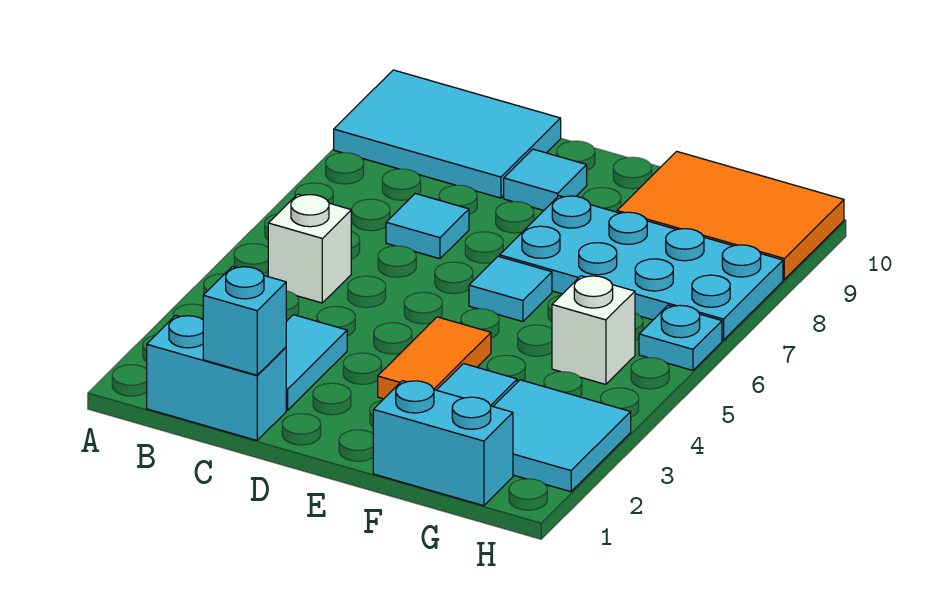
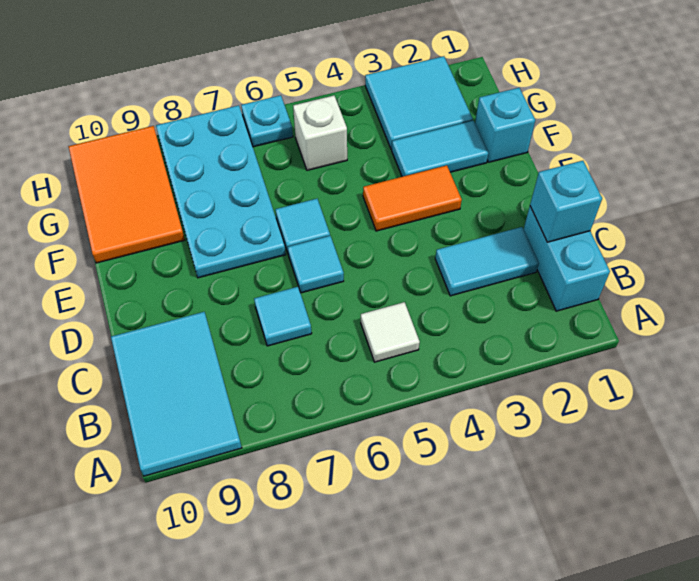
white brick B5 level 1 -> white tile B5 level 1
cyan tile D9 level 1 -> cyan tile D6 level 1
cyan brick F1:G1 level 1 -> cyan brick F1 level 1

